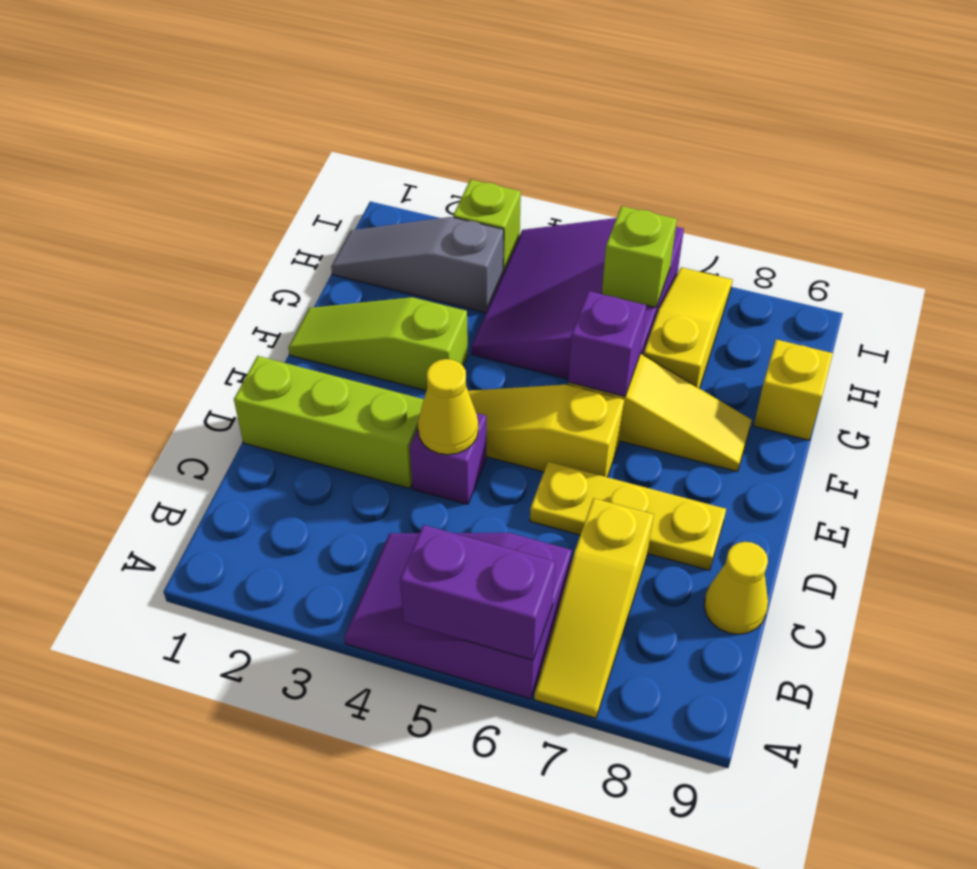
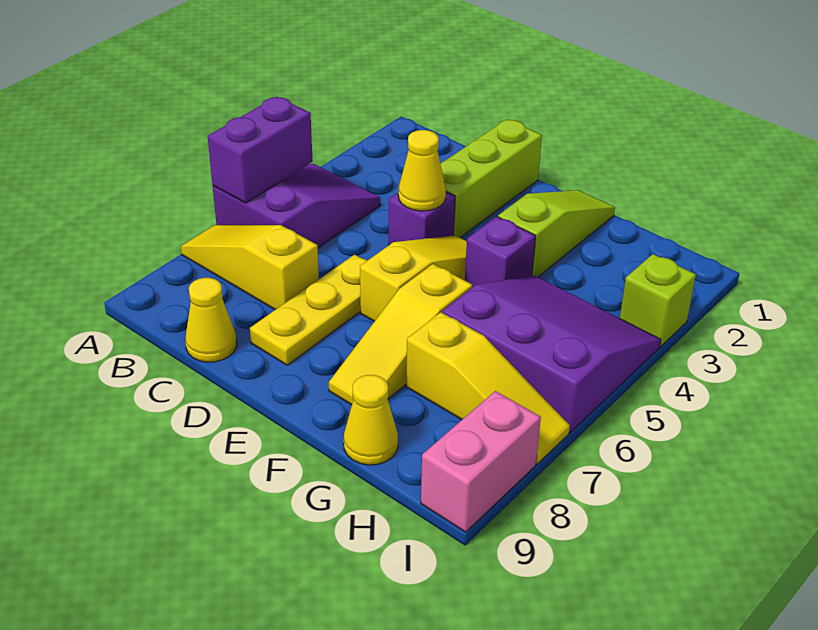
purple brick F6 level 2 -> purple brick F4 level 1
yellow brick G9 level 1 -> yellow cone G9 level 1
grey slope H1:H3 level 1 top 3 -> none
lime brick H6 level 2 -> none
none -> pink brick I8:I9 level 1

